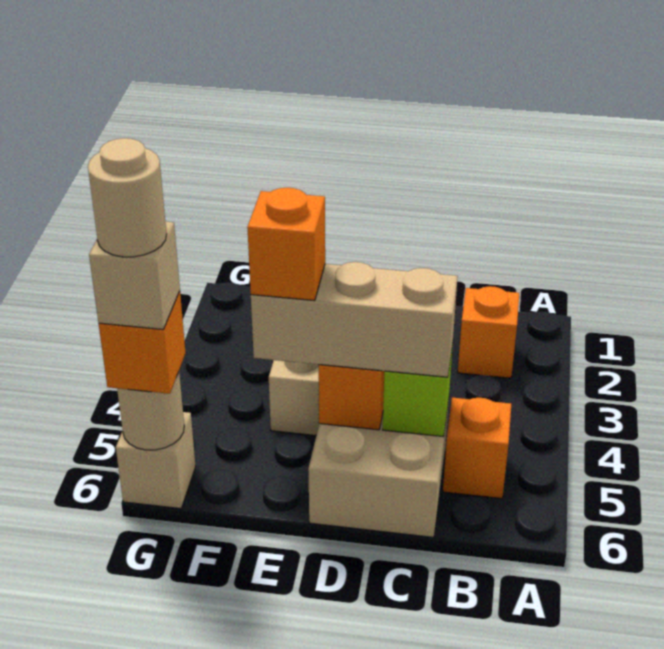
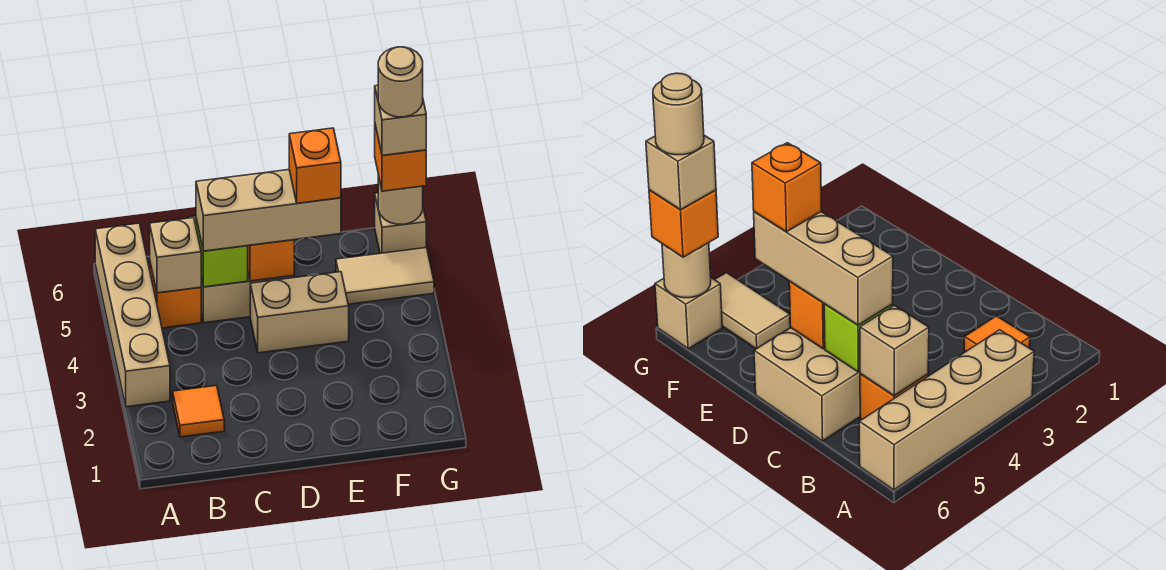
none -> tan brick A3:A6 level 1
orange brick B2 level 1 -> orange tile B2 level 1
none -> tan brick B5 level 2
none -> tan tile F5:G5 level 1

